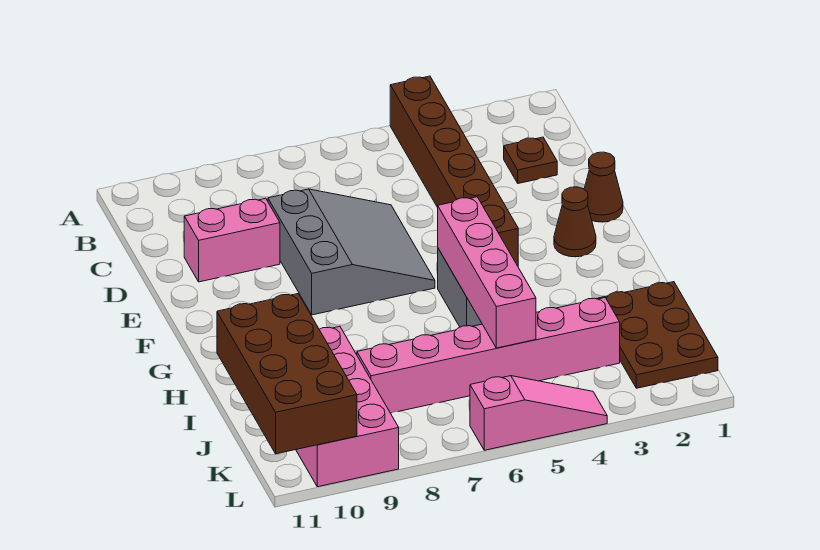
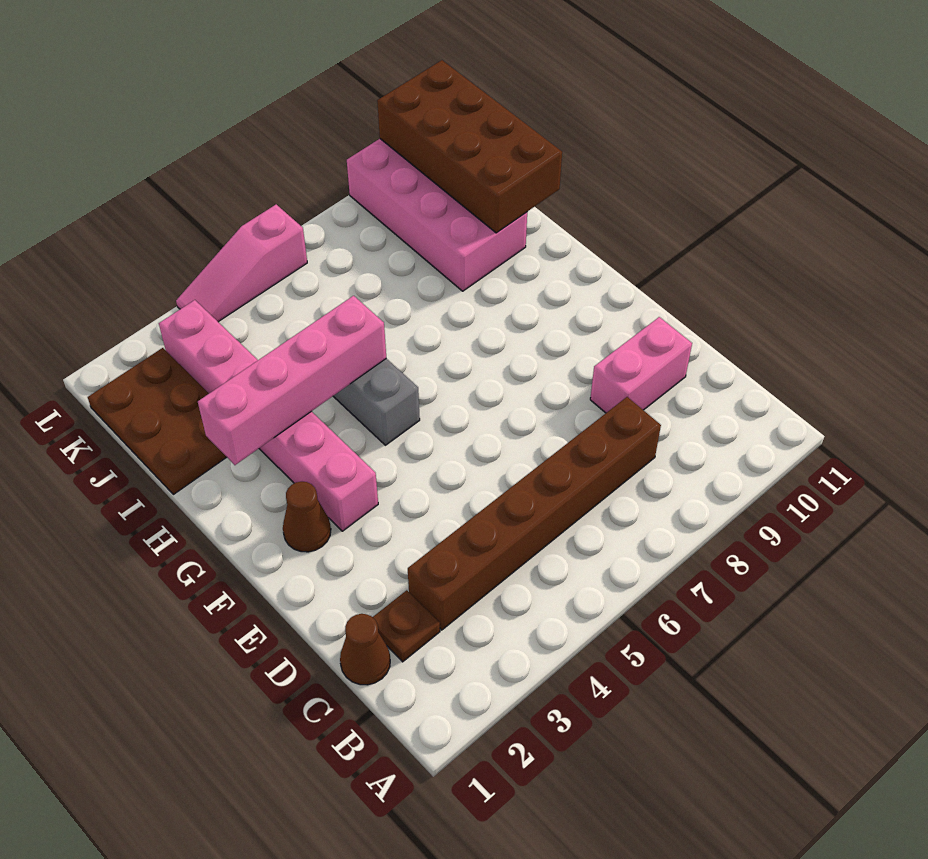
brown brick A4:F4 level 1 -> brown brick C3:C8 level 1
grey slope D6:F8 level 1 top 8 -> none
brown cone E1 level 1 -> brown cone C1 level 1
pink brick G5:J5 level 2 -> pink brick H2:H5 level 2
pink brick J3:J8 level 1 -> pink brick F3:K3 level 1

